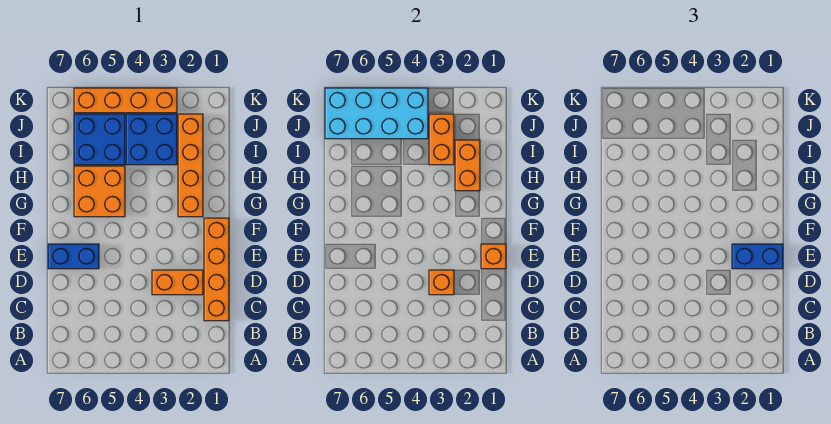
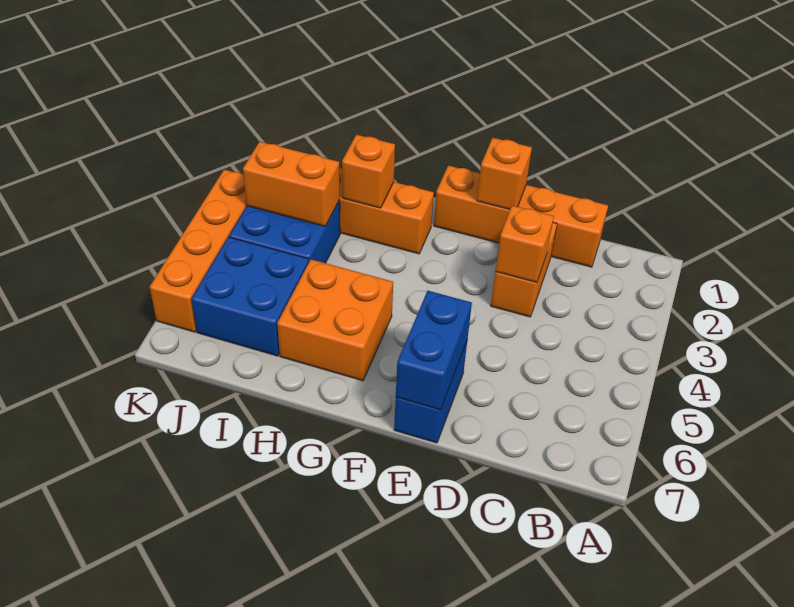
blue brick E1:E2 level 3 -> blue brick E6:E7 level 2
orange brick H2:I2 level 2 -> orange brick H2 level 2
cyan brick J4:K7 level 2 -> none

